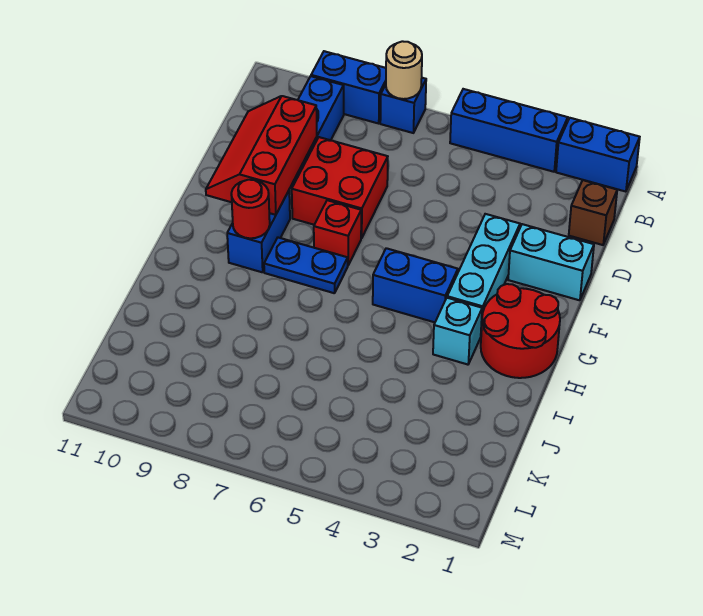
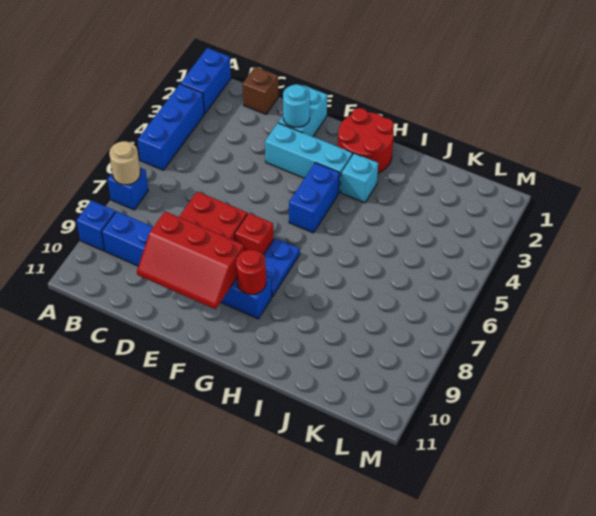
blue brick A8:A9 level 1 -> blue brick A9 level 1
none -> cyan round brick E2 level 2

